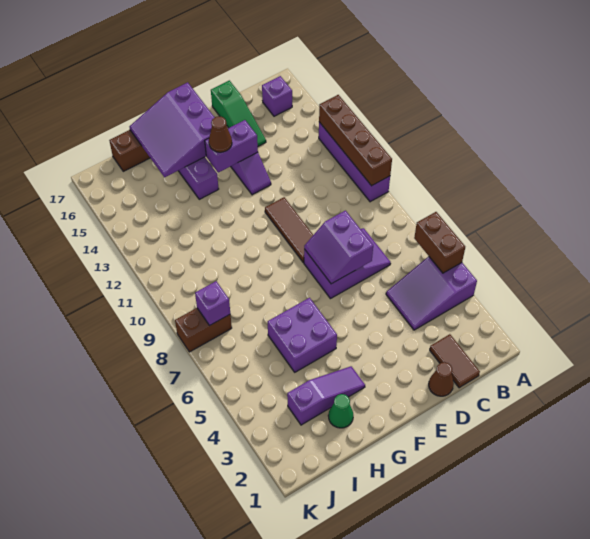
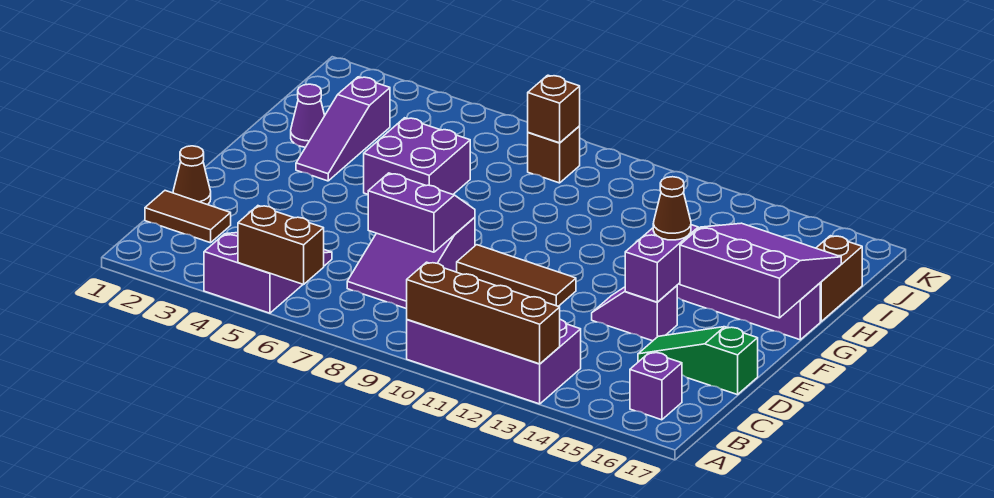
purple brick A10:A13 level 1 -> purple brick A10:B13 level 1
green cone H2 level 1 -> purple cone H2 level 1
brown brick J8:K8 level 1 -> brown brick J8 level 1
purple brick J8 level 2 -> brown brick J8 level 2

